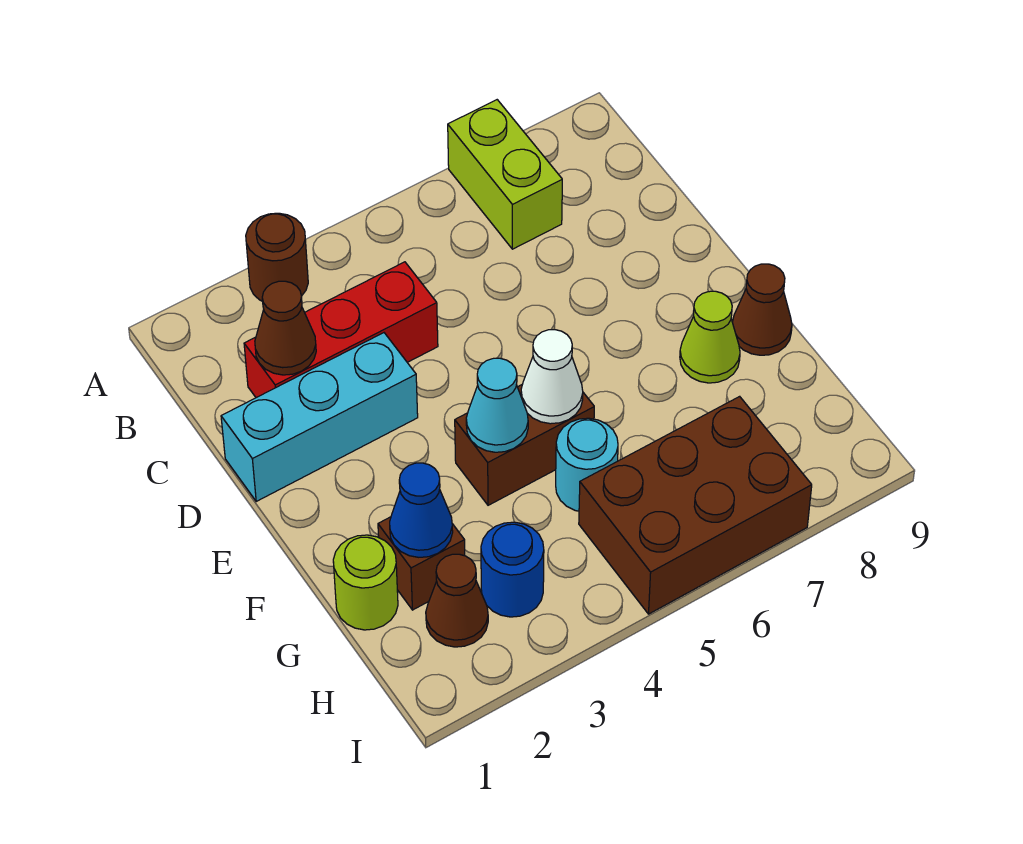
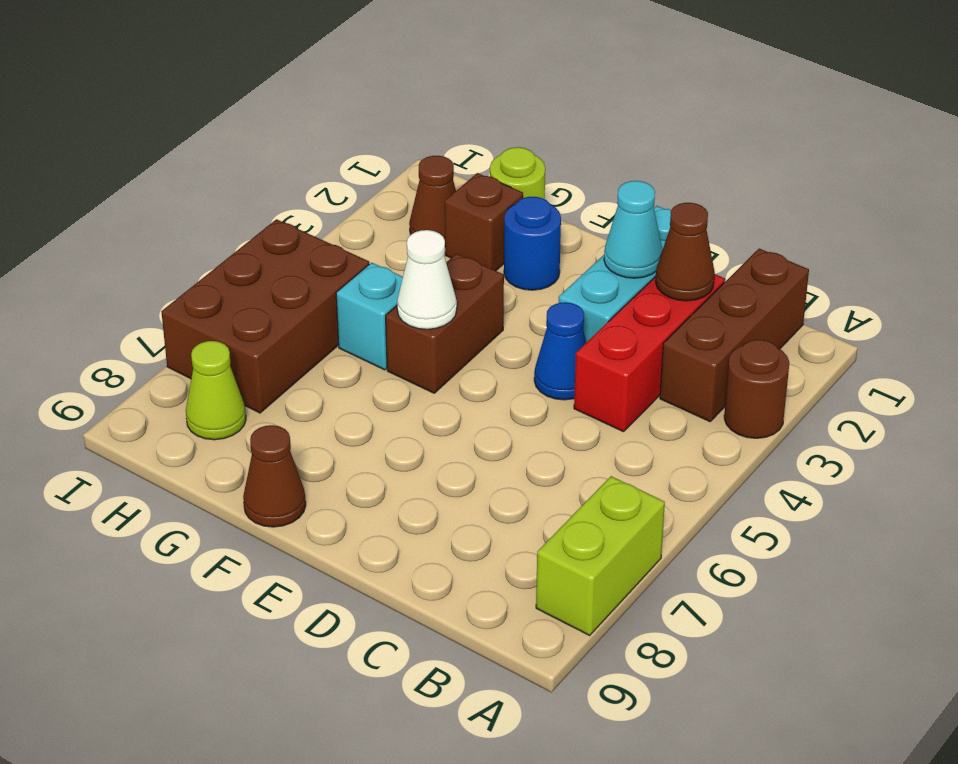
lime brick A7:B7 level 1 -> lime brick A7:A8 level 1
none -> brown brick B1:B3 level 1
cyan cone F4 level 2 -> cyan cone D2 level 2
lime cone F8 level 1 -> lime cone H8 level 1
blue cone G2 level 2 -> blue cone D4 level 1
cyan round brick G5 level 1 -> cyan brick G5 level 1
blue round brick H3 level 1 -> blue round brick F2 level 1

